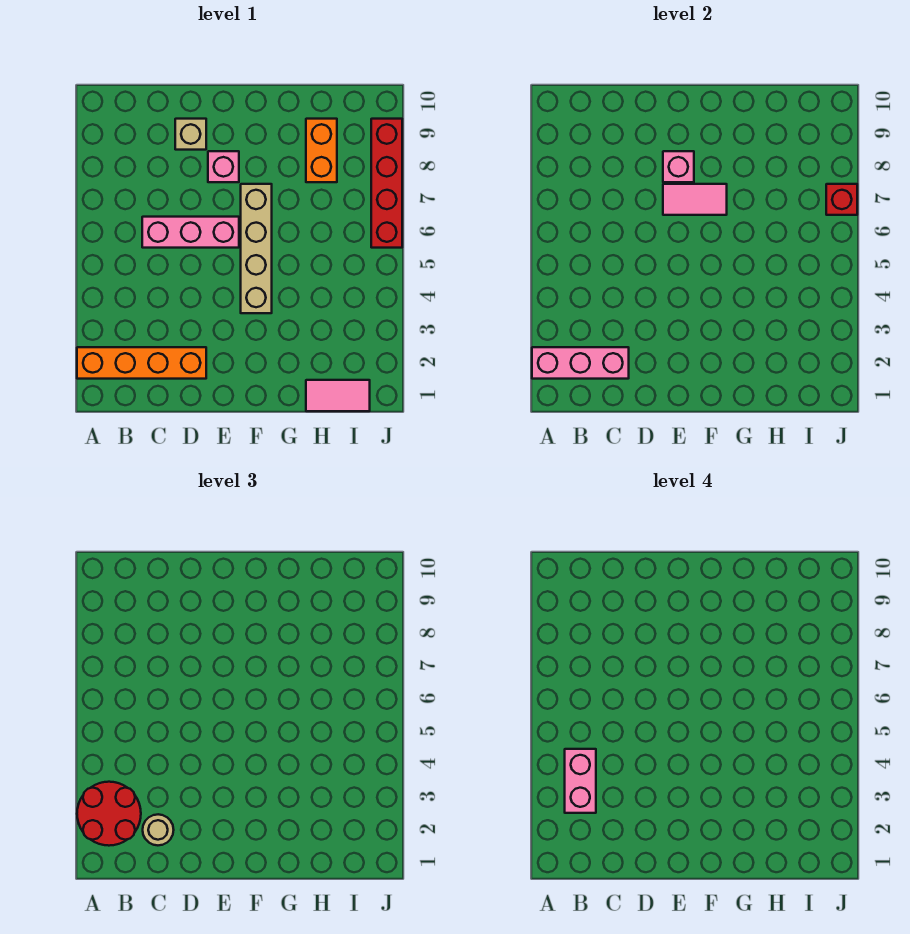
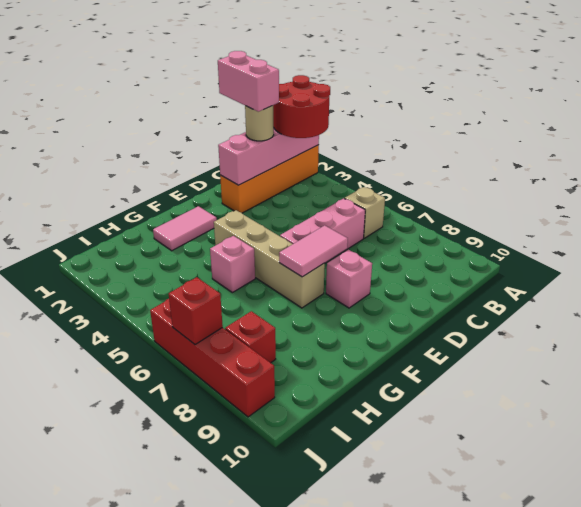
pink brick A2:C2 level 2 -> pink brick A2:D2 level 2
pink brick B3:B4 level 4 -> pink brick C1:C2 level 4
tan brick D9 level 1 -> tan brick B6 level 1
pink brick E8 level 2 -> pink brick G5 level 1
pink tile H1:I1 level 1 -> pink tile F2:G2 level 1
orange brick H8:H9 level 1 -> none
none -> red brick I8 level 1

